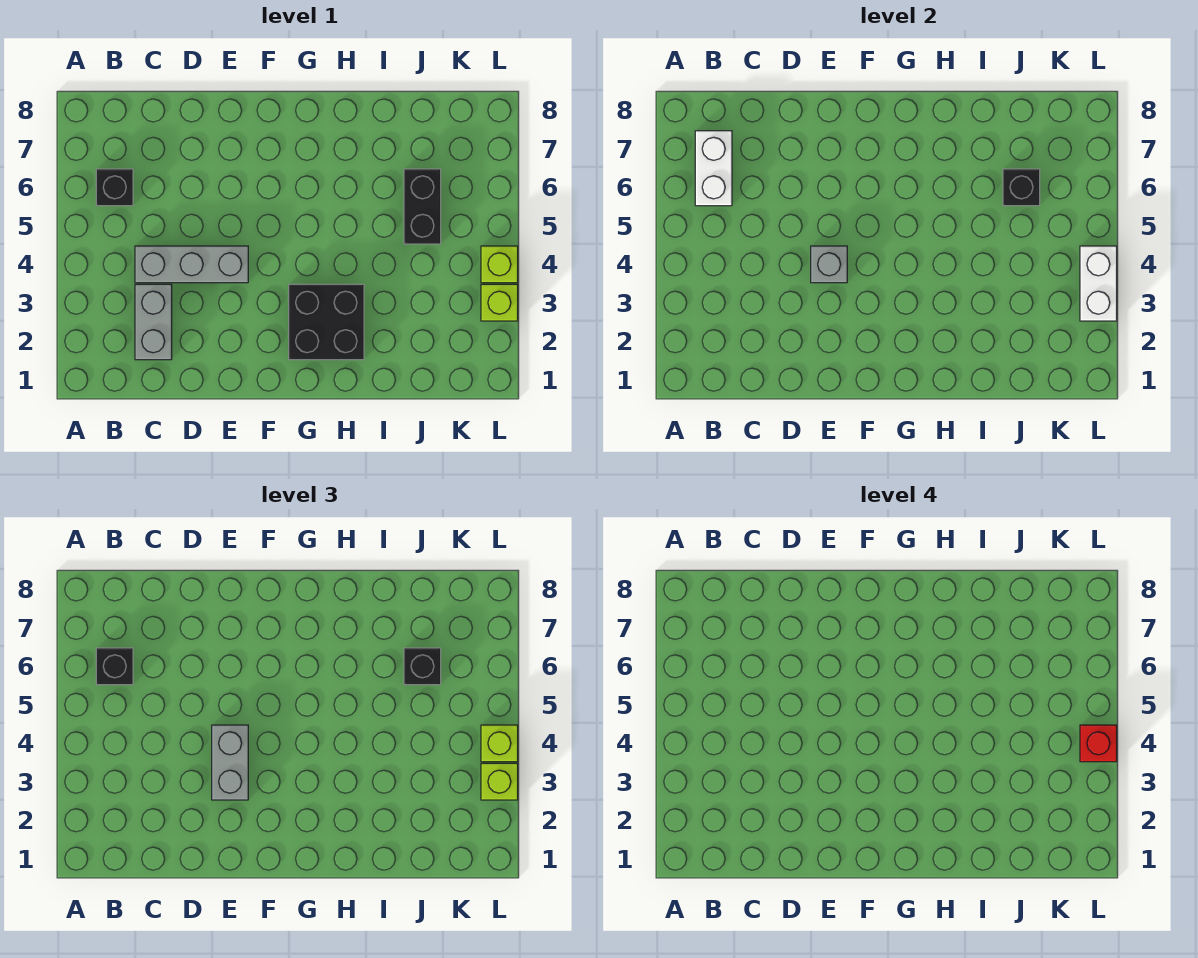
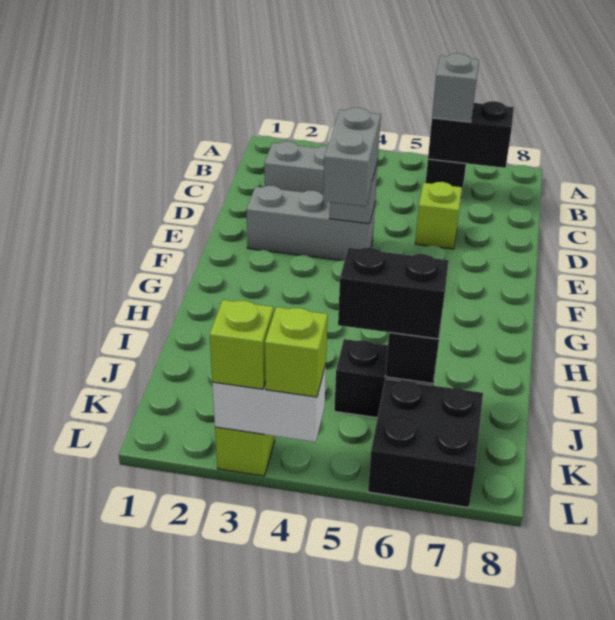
white brick B6:B7 level 2 -> black brick B6:B7 level 2
black brick B6 level 3 -> grey brick B6 level 3
grey brick C4:E4 level 1 -> grey brick E2:E4 level 1
grey brick E3:E4 level 3 -> grey brick E4:F4 level 3
black brick G2:H3 level 1 -> black brick K6:L7 level 1
black brick J6 level 3 -> black brick J5:J6 level 3
lime brick L4 level 1 -> lime brick D6 level 1
red brick L4 level 4 -> none

